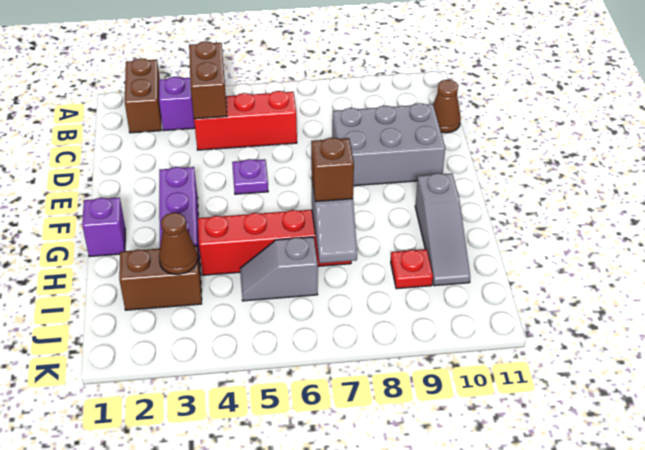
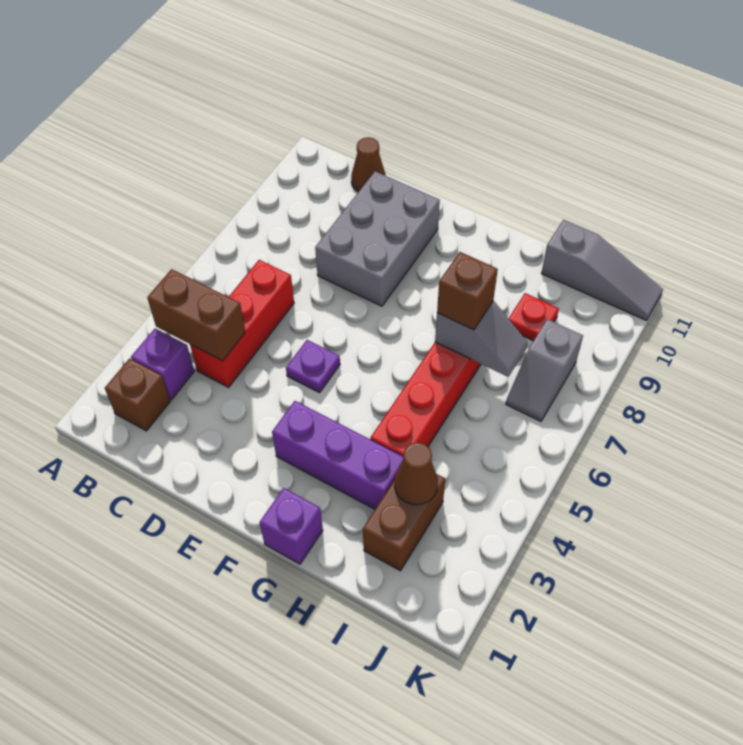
brown brick A2:B2 level 1 -> brown brick B2 level 1
grey slope G10:I10 level 1 top G -> grey slope I11:K11 level 1 top I
grey slope I5:I6 level 1 top 6 -> grey slope J7:J8 level 1 top 8

